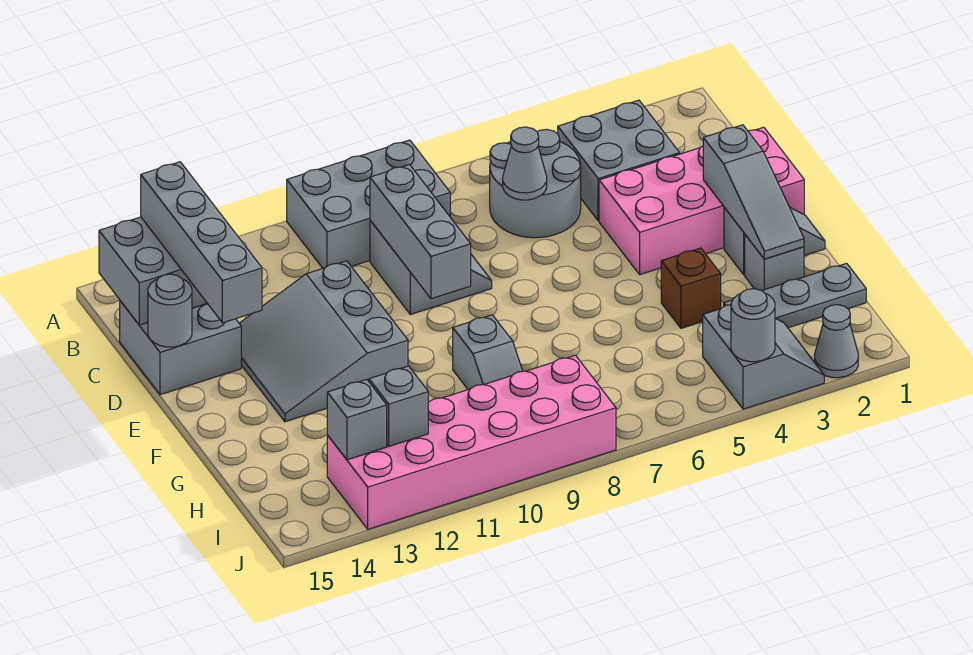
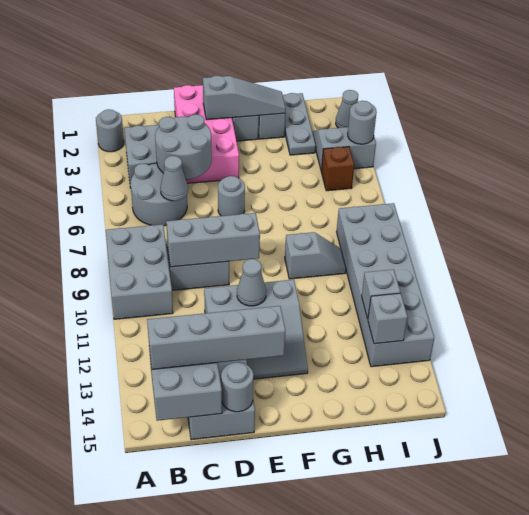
none -> grey round brick A2 level 1
none -> grey round brick C4:D5 level 2
none -> grey round brick E6 level 1
none -> grey cone E11 level 2
brown brick G4 level 1 -> brown brick I5 level 1
pink brick I8:J13 level 1 -> grey brick I8:J13 level 1

